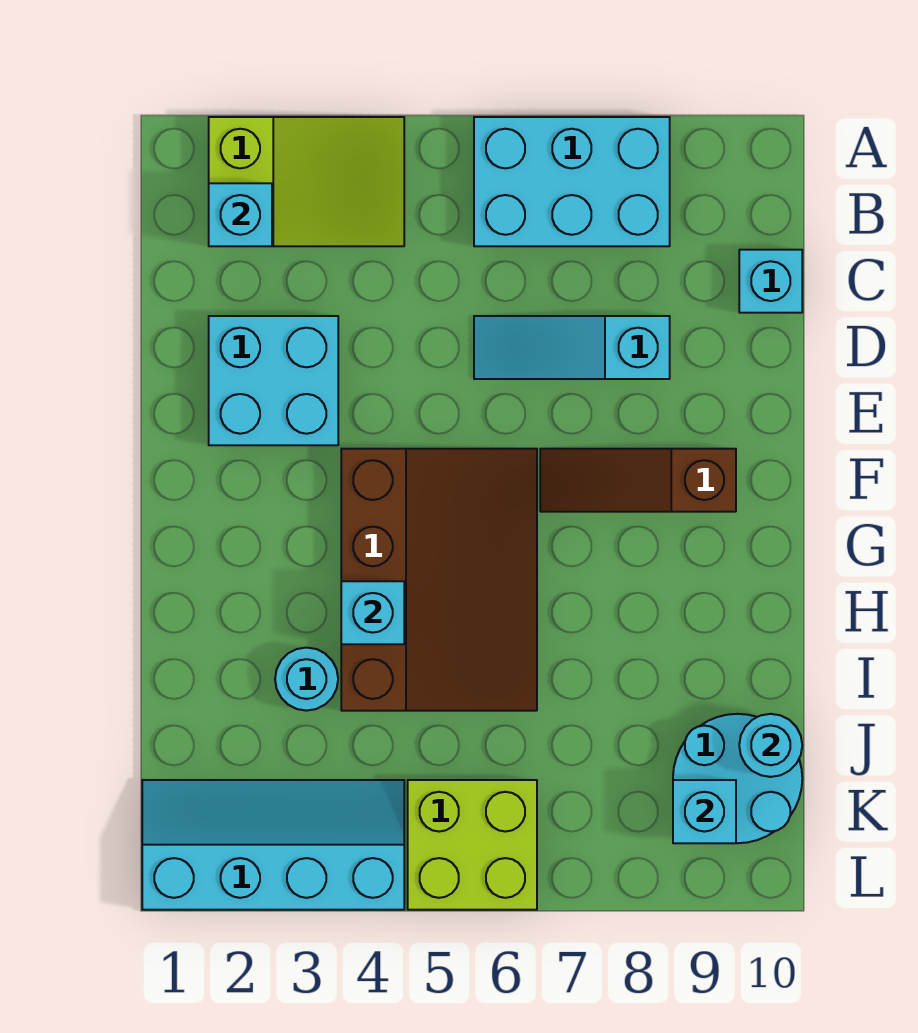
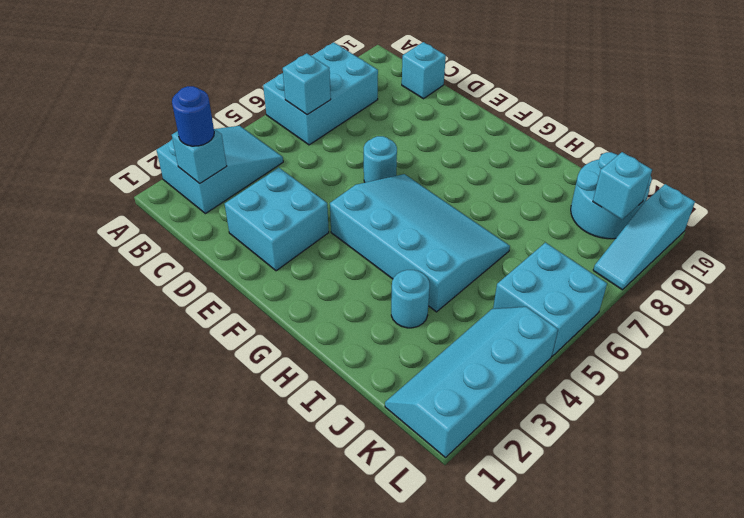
lime slope A2:B4 level 1 top 2 -> cyan slope A2:B4 level 1 top 2
none -> blue round brick B2 level 3
cyan slope D6:D8 level 1 top 8 -> cyan slope L8:L10 level 1 top 10
brown slope F4:I6 level 1 top 4 -> cyan slope F4:I6 level 1 top 4
brown slope F7:F9 level 1 top 9 -> none
cyan brick H4 level 2 -> cyan brick B6 level 2
cyan round brick J10 level 2 -> cyan round brick E6 level 1
lime brick K5:L6 level 1 -> cyan brick K5:L6 level 1

